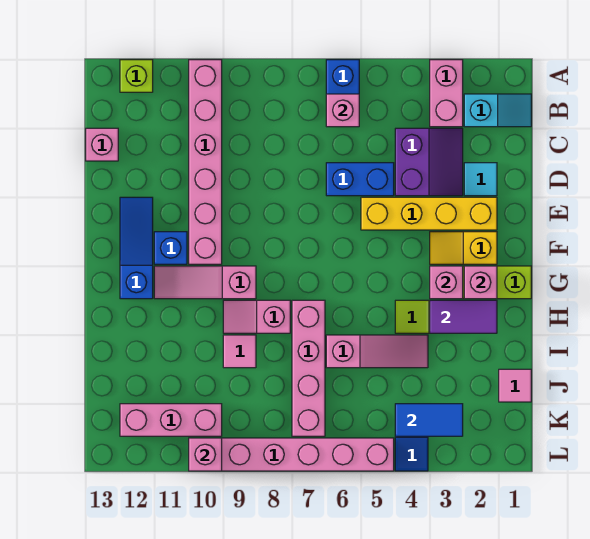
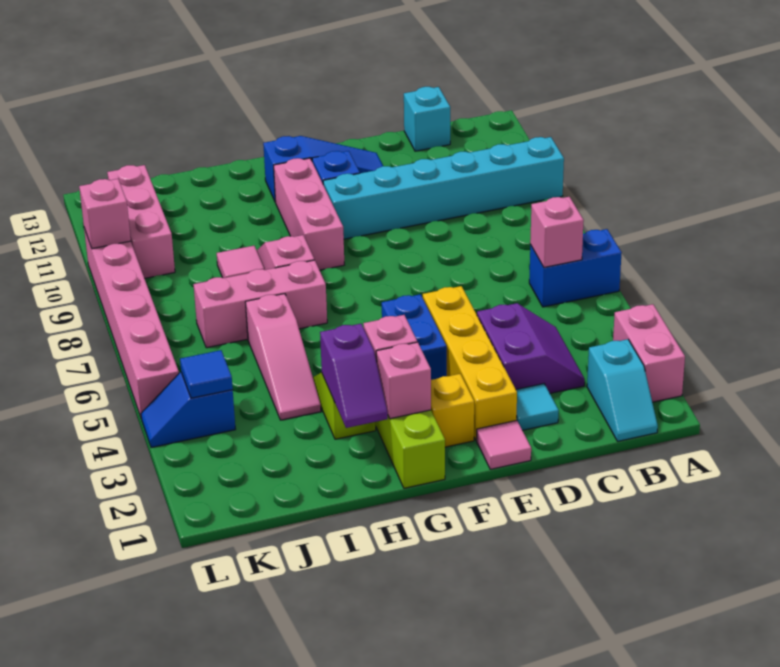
pink brick A3:B3 level 1 -> pink brick A2:A3 level 1
pink brick A10:F10 level 1 -> cyan brick A10:F10 level 1
lime brick A12 level 1 -> none
purple slope C3:D4 level 1 top 4 -> purple slope C3:D4 level 1 top D
pink brick C13 level 1 -> cyan brick C13 level 1
blue brick D5:D6 level 1 -> blue brick F4:F5 level 1
pink slope G9:G11 level 1 top 9 -> pink brick G9:G11 level 1
purple tile H2:H3 level 2 -> purple slope H2:H3 level 2 top 3
pink brick H7:K7 level 1 -> pink brick H7:J7 level 1
pink tile J1 level 1 -> pink tile E1 level 1
blue tile K3:K4 level 2 -> blue tile K4 level 2

